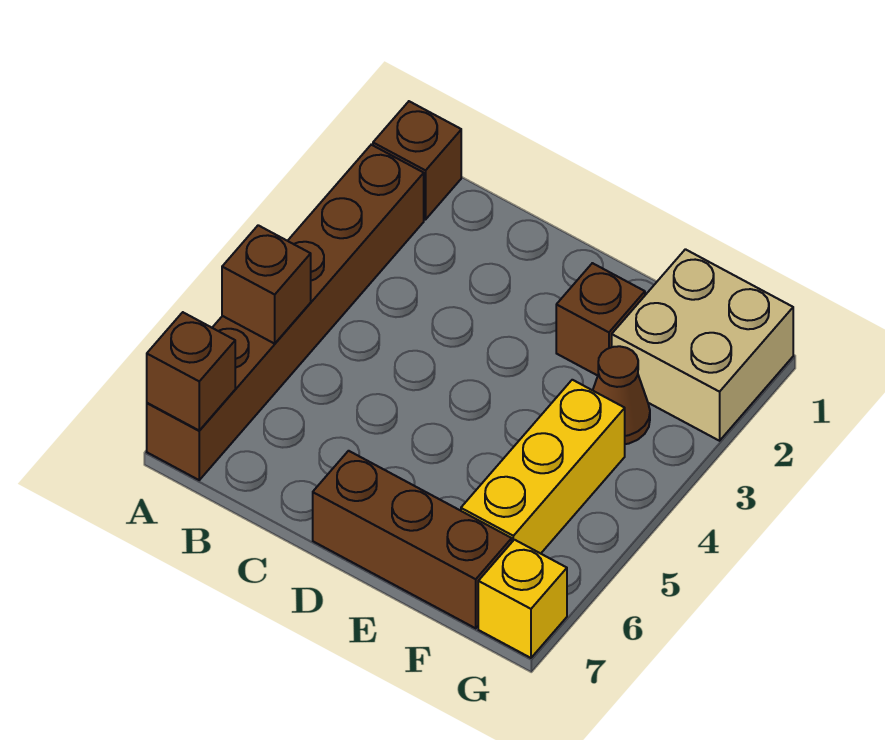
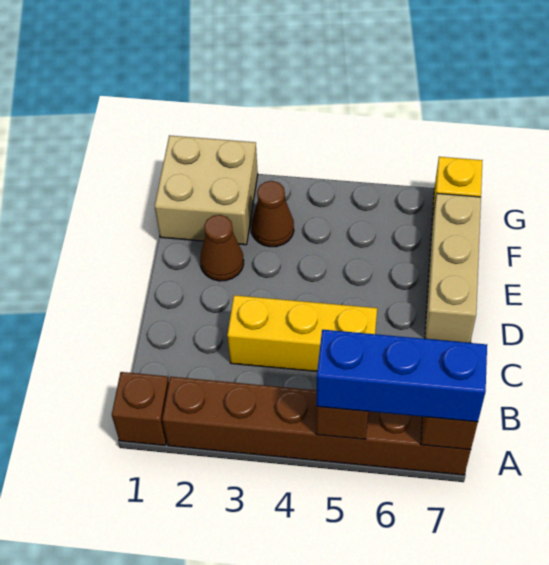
none -> blue brick A5:A7 level 3
brown brick D7:F7 level 1 -> tan brick D7:F7 level 1
brown brick E2 level 1 -> brown cone E2 level 1
yellow brick F4:F6 level 1 -> yellow brick C3:C5 level 1

